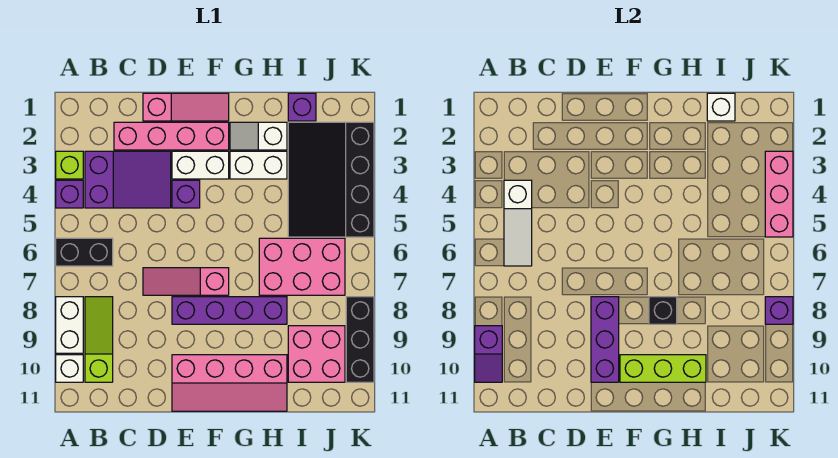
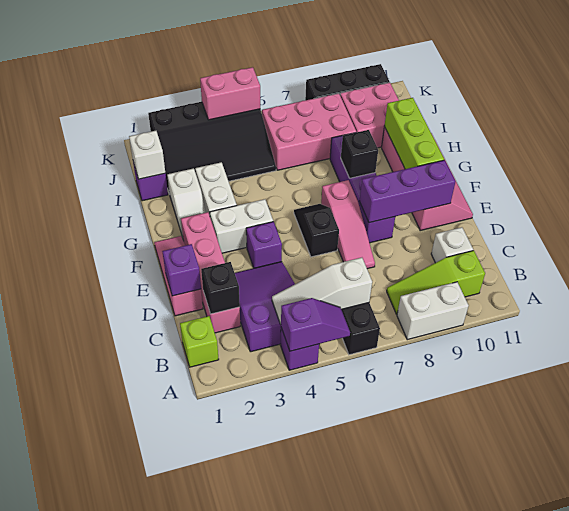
lime brick A3 level 1 -> lime brick B1 level 1
purple slope A9:A10 level 2 top 9 -> purple slope A4:A5 level 2 top 4
white brick A10 level 1 -> white brick C10 level 1
white slope B4:B6 level 2 top 4 -> white slope B4:B6 level 2 top 6
none -> black brick C2 level 2
white brick E3:F3 level 1 -> white brick F3:F4 level 1
none -> black slope E6:F6 level 1 top E
pink brick H6:J7 level 1 -> pink brick I6:J8 level 1
pink brick K3:K5 level 2 -> pink brick K4:K5 level 2
purple brick K8 level 2 -> purple brick D1 level 2

